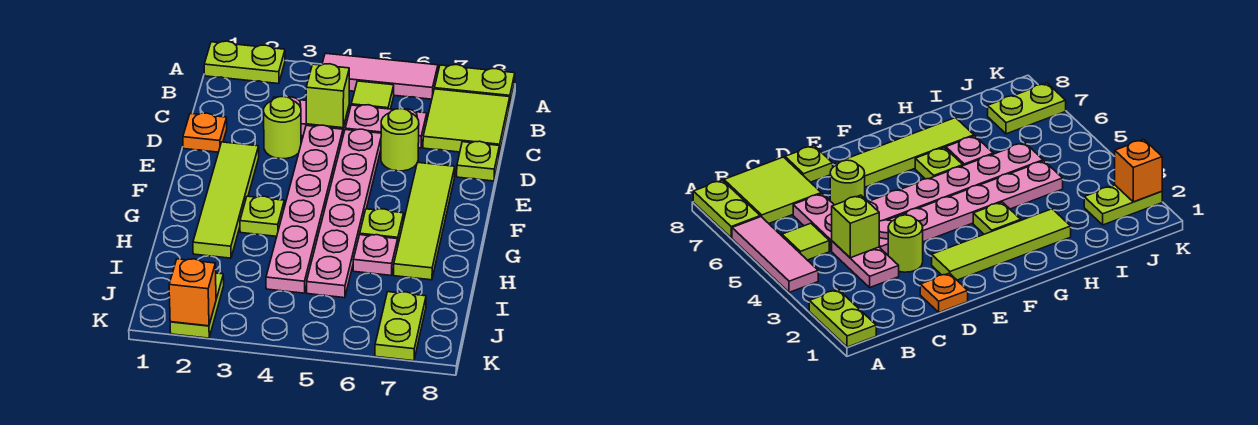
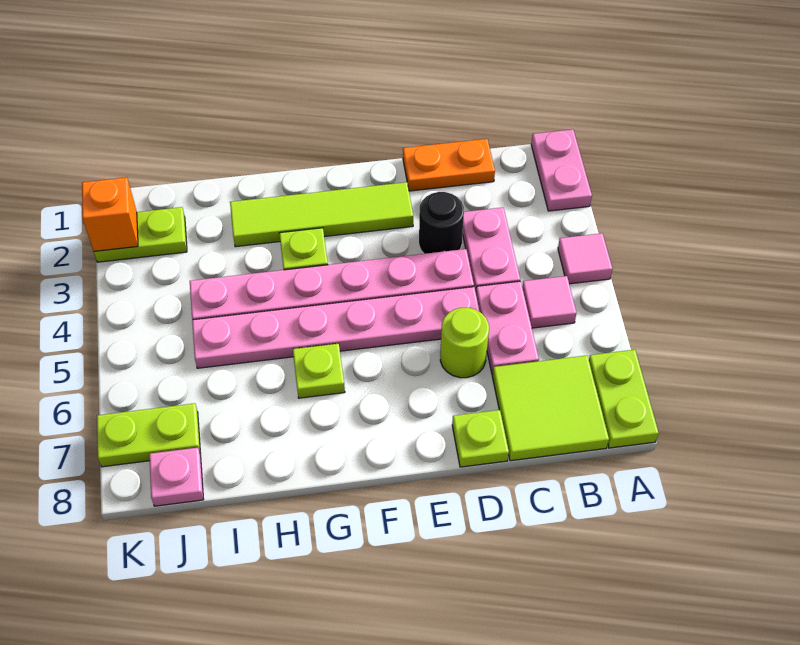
lime plate A1:A2 level 1 -> pink plate A1:A2 level 1
pink tile A4:A6 level 1 -> pink tile A4 level 1
lime tile B5 level 1 -> pink tile B5 level 1
lime brick C4 level 2 -> none
orange plate D1 level 1 -> orange plate C1:D1 level 1
lime round brick D3 level 1 -> black round brick D3 level 1
lime tile E7:H7 level 1 -> none
pink plate H6 level 1 -> pink plate J8 level 1

